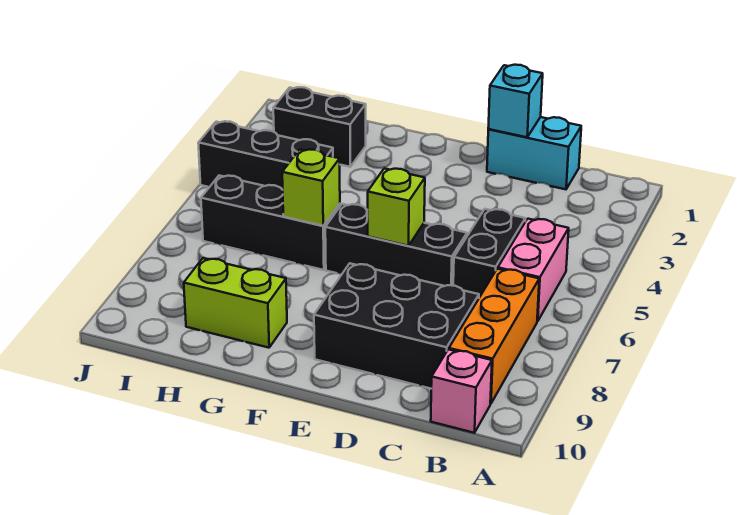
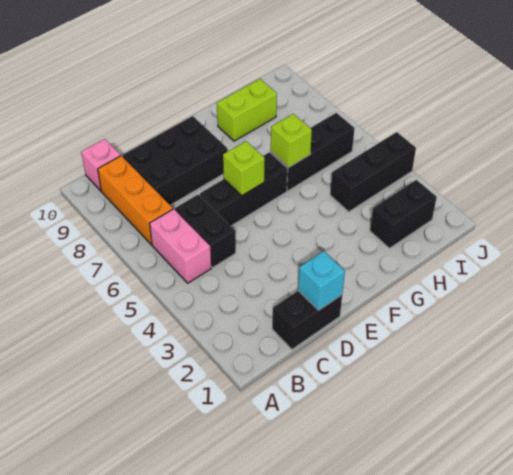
cyan brick C1:D1 level 1 -> black brick C1:D1 level 1

